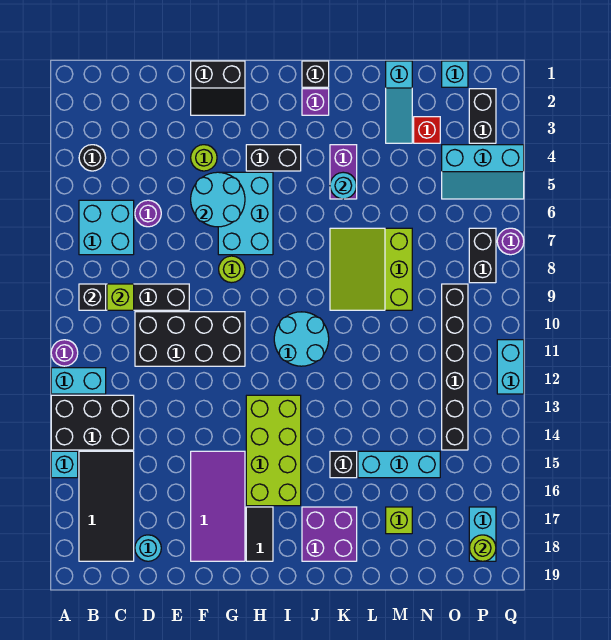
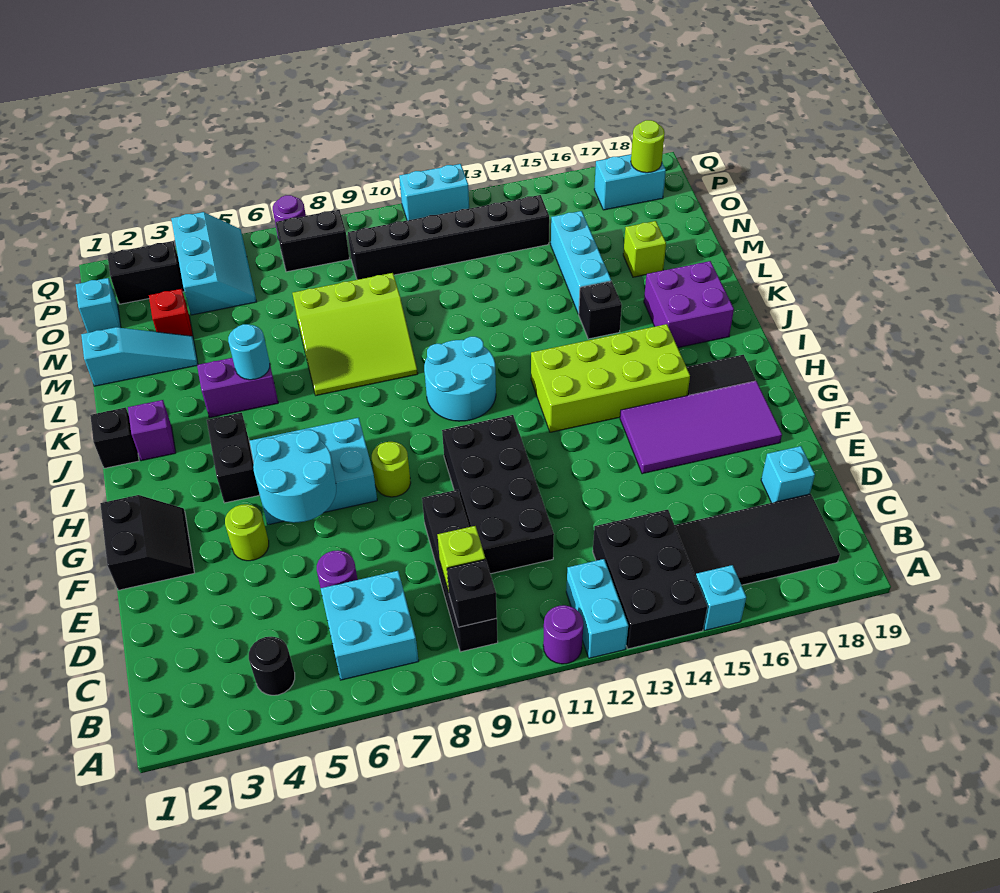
cyan round brick D18 level 1 -> cyan brick D18 level 1

